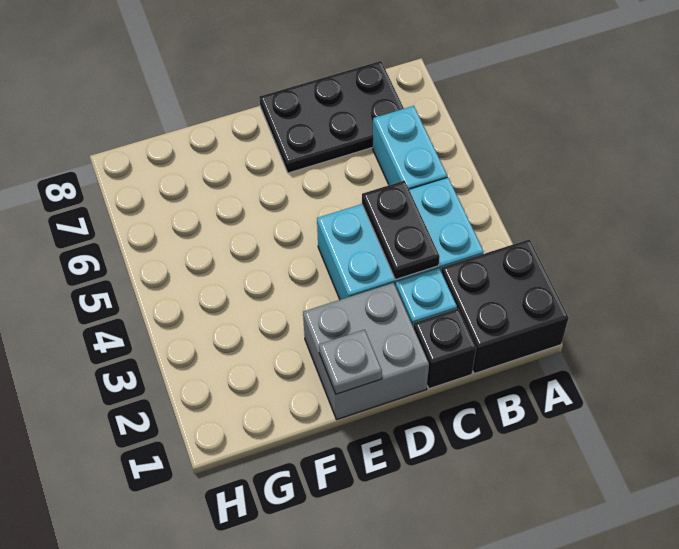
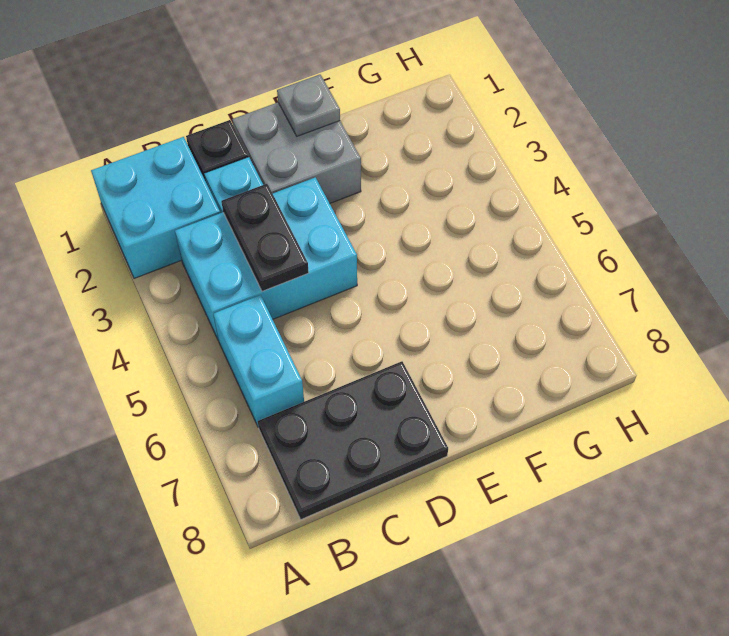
black brick A1:B2 level 1 -> cyan brick A1:B2 level 1

